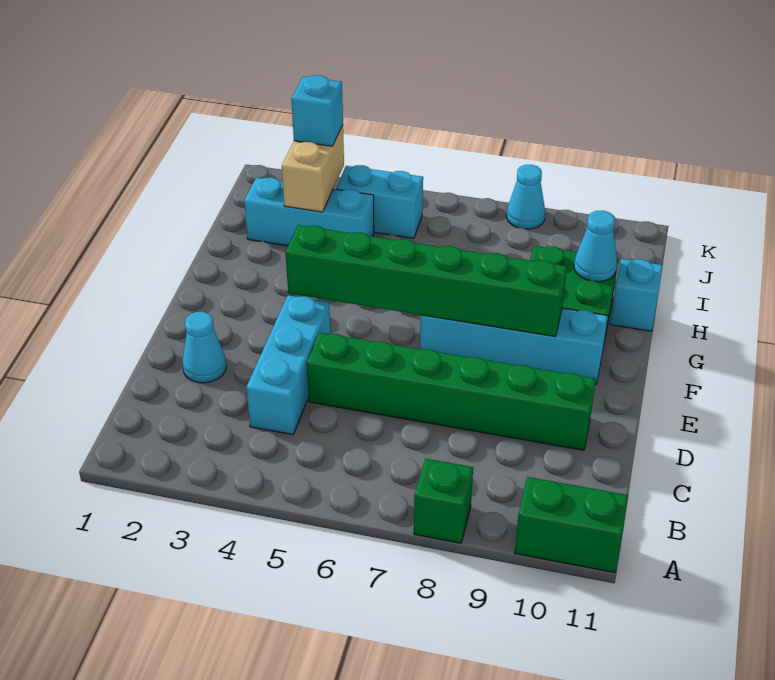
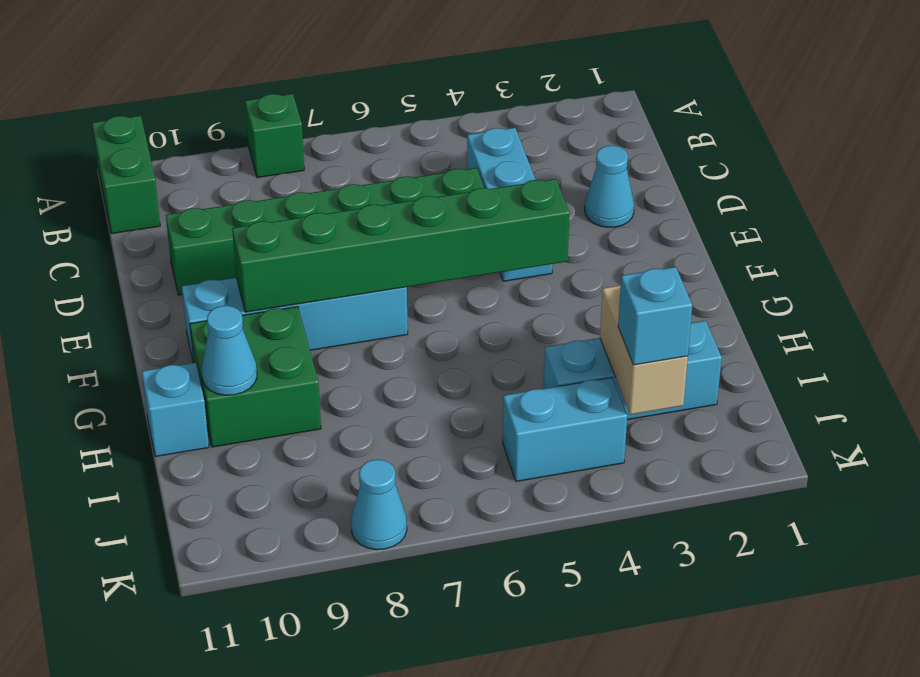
green brick A10:A11 level 1 -> green brick A11:B11 level 1

